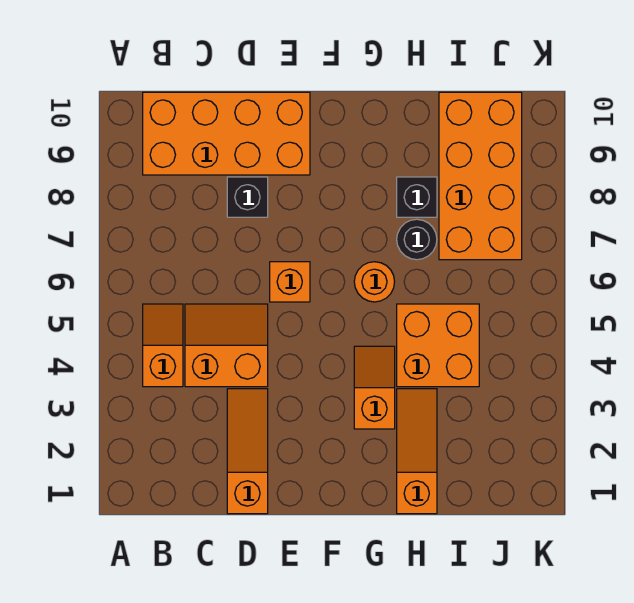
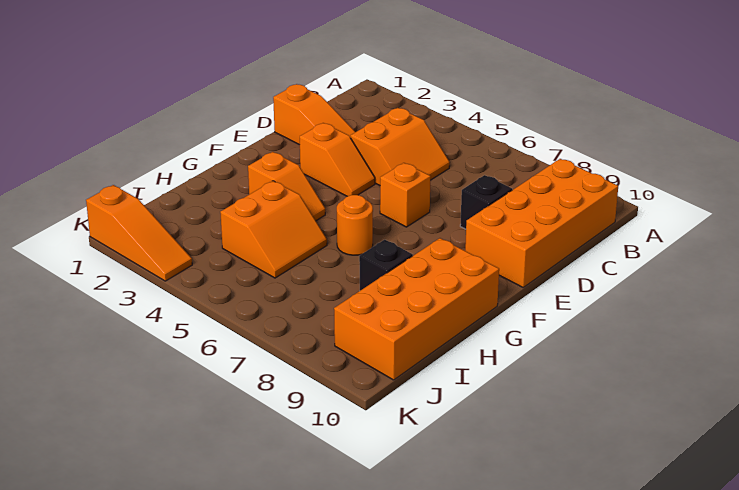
orange slope B4:B5 level 1 top 4 -> orange slope E3:E4 level 1 top 3
orange slope H1:H3 level 1 top 1 -> orange slope K1:K3 level 1 top 1
orange brick H4:I5 level 1 -> orange slope H4:I5 level 1 top 4
black round brick H7 level 1 -> none
orange brick I7:J10 level 1 -> orange brick G9:J10 level 1

